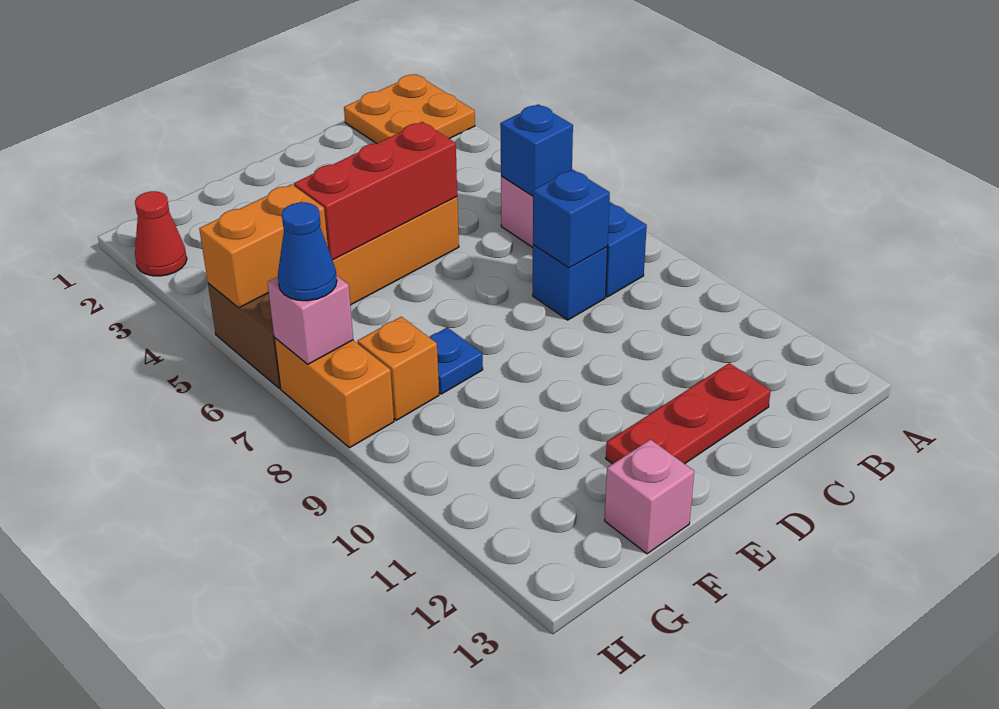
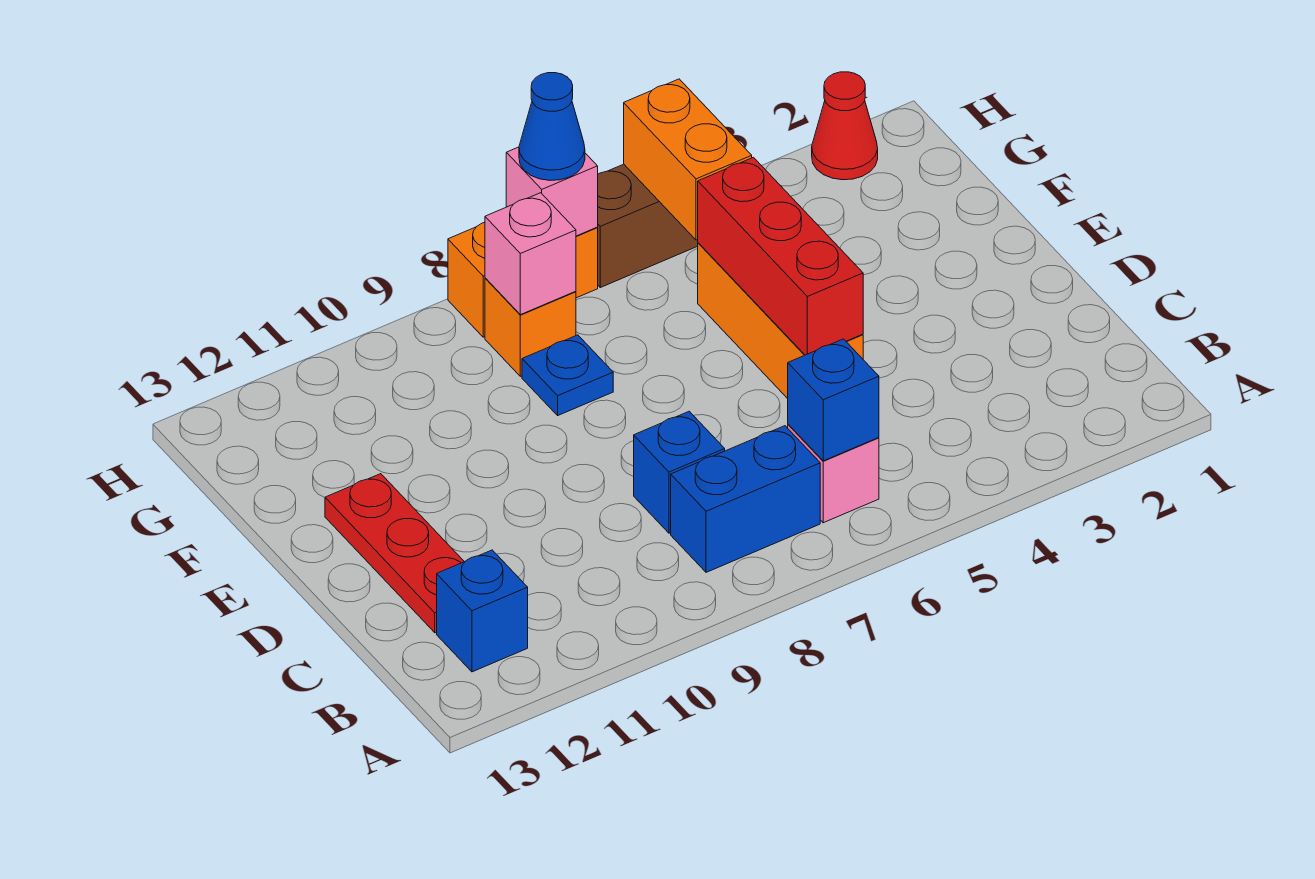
orange plate A1:B2 level 1 -> none
blue brick C8 level 2 -> blue brick B12 level 1
pink brick F13 level 1 -> pink brick G8 level 2

